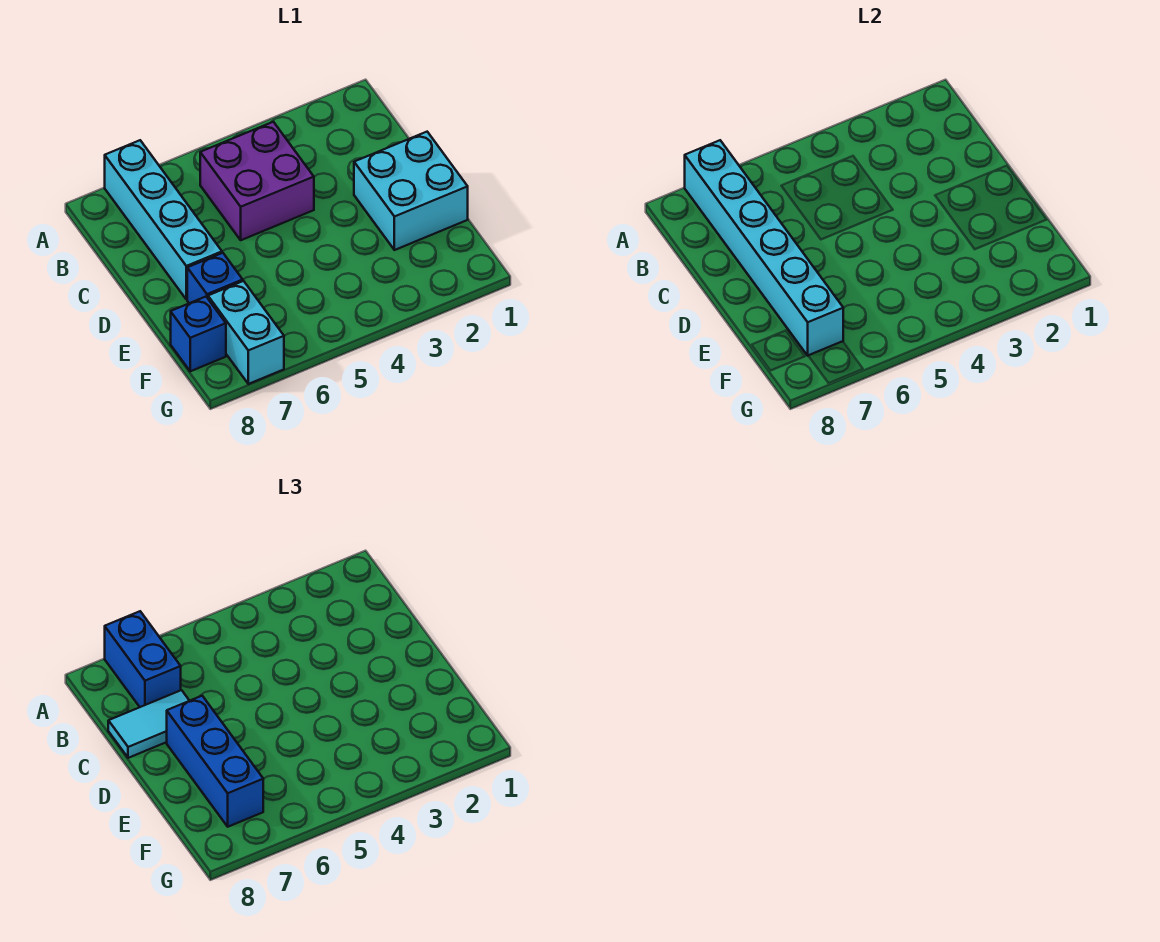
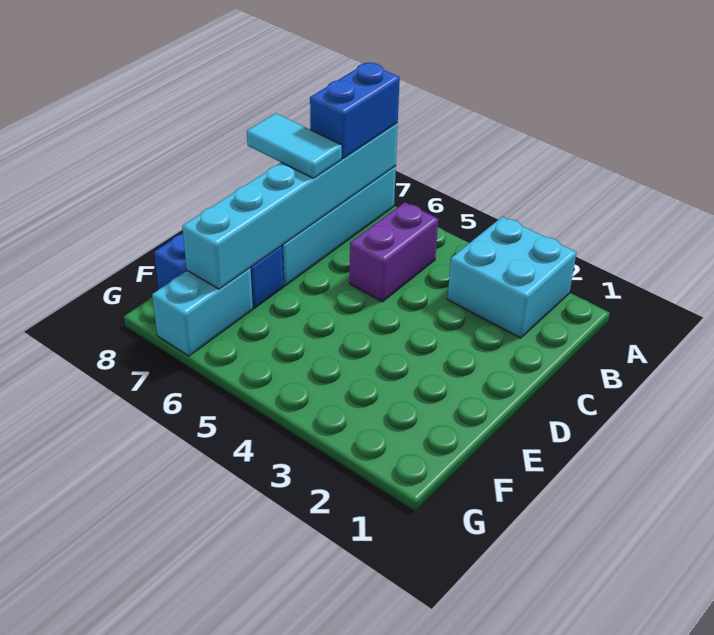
purple brick B4:C5 level 1 -> purple brick B5:C5 level 1
cyan brick D1:E2 level 1 -> cyan brick A2:B3 level 1
blue brick D7:F7 level 3 -> none

